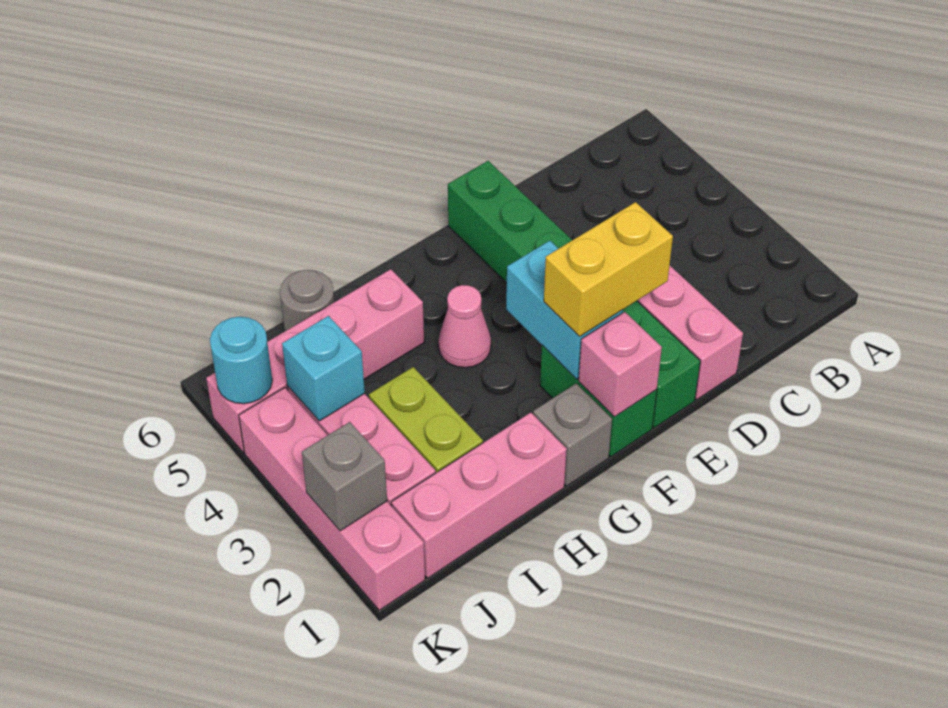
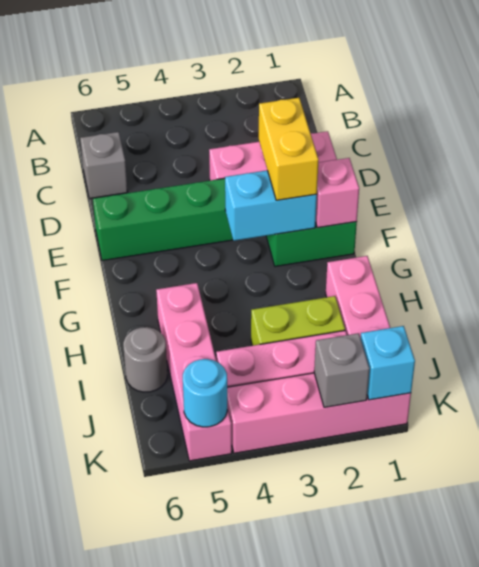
grey brick G1 level 1 -> grey brick C6 level 1
pink cone G4 level 1 -> none
cyan brick J4 level 2 -> cyan brick K1 level 2

